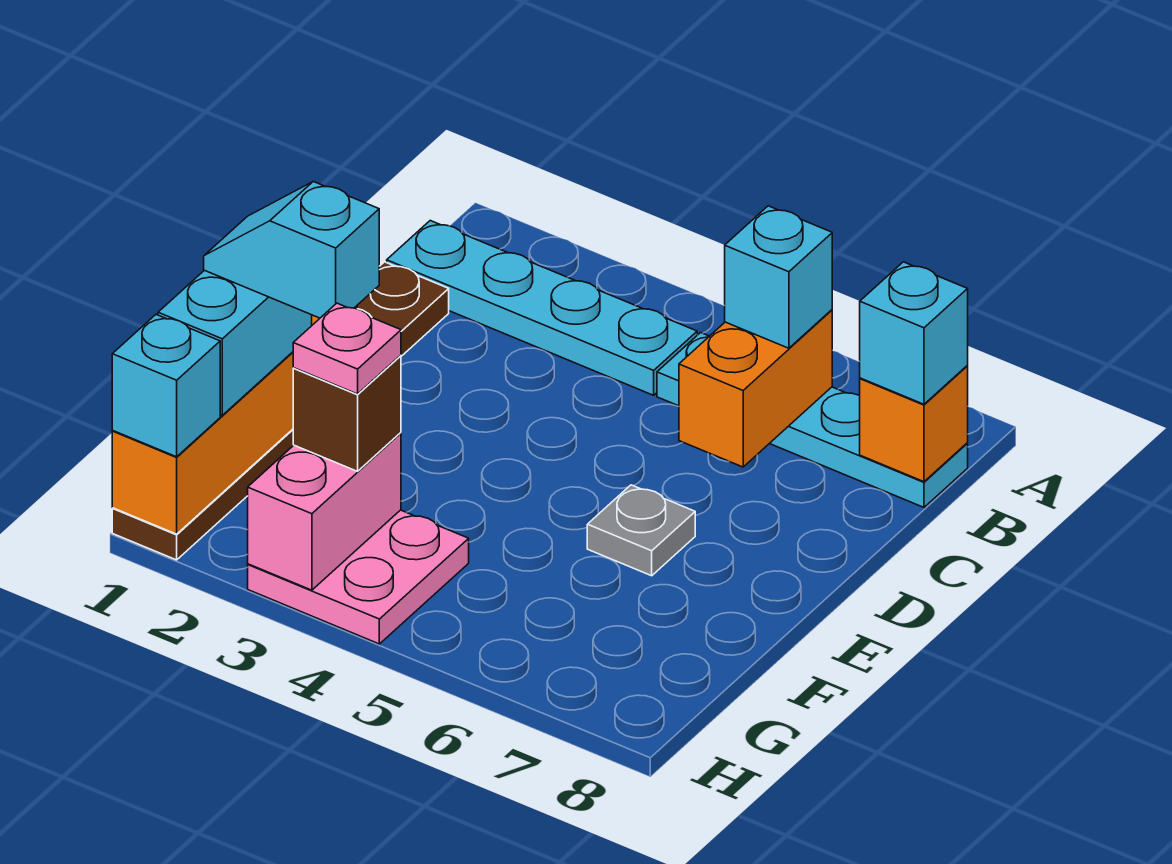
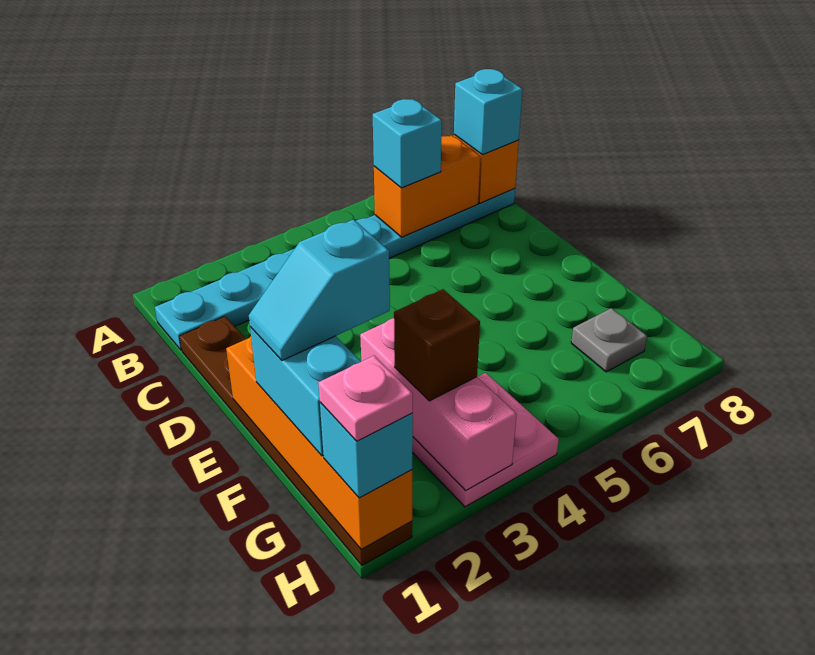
orange brick B6:C6 level 2 -> orange brick B6:B7 level 2
grey plate E6 level 1 -> grey plate G7 level 1
pink brick G3:H3 level 2 -> pink brick F3:H3 level 2
pink plate G3 level 4 -> pink plate H1 level 4

